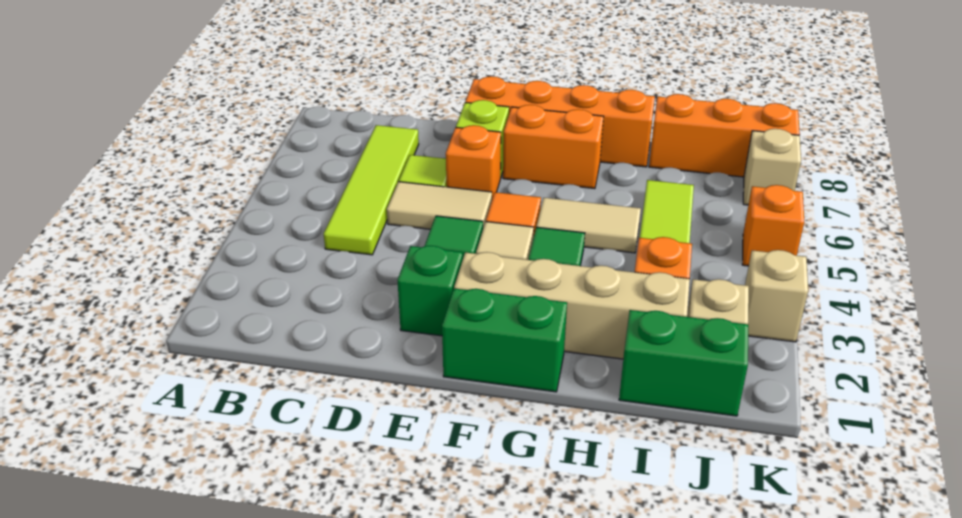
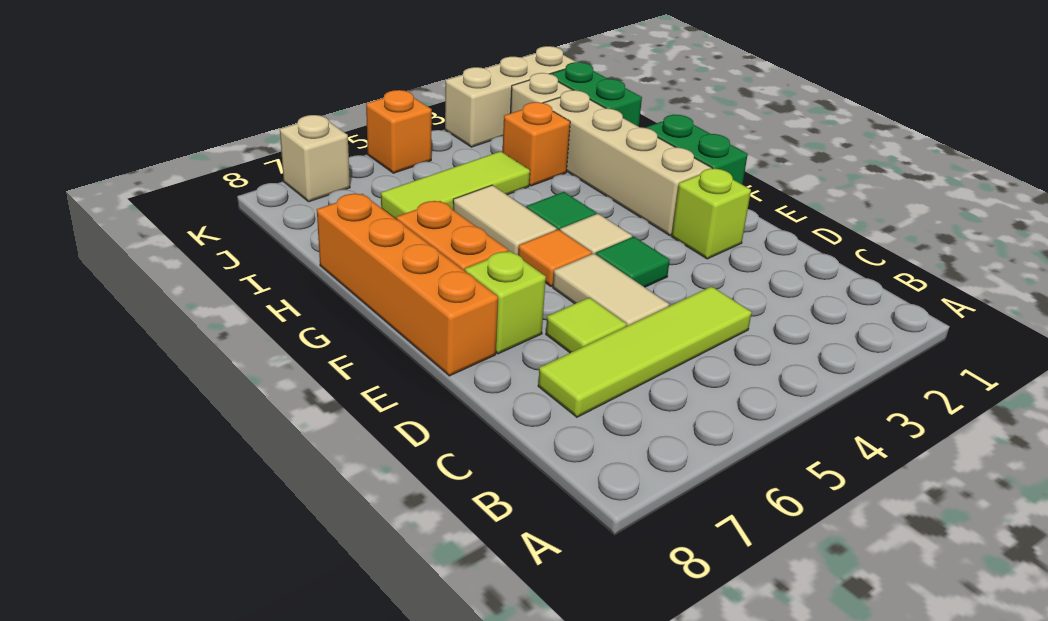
green brick E2 level 1 -> lime brick E2 level 1
orange brick E6 level 1 -> none
orange brick I8:K8 level 1 -> none
tan brick K3 level 1 -> tan brick K1:K3 level 1

